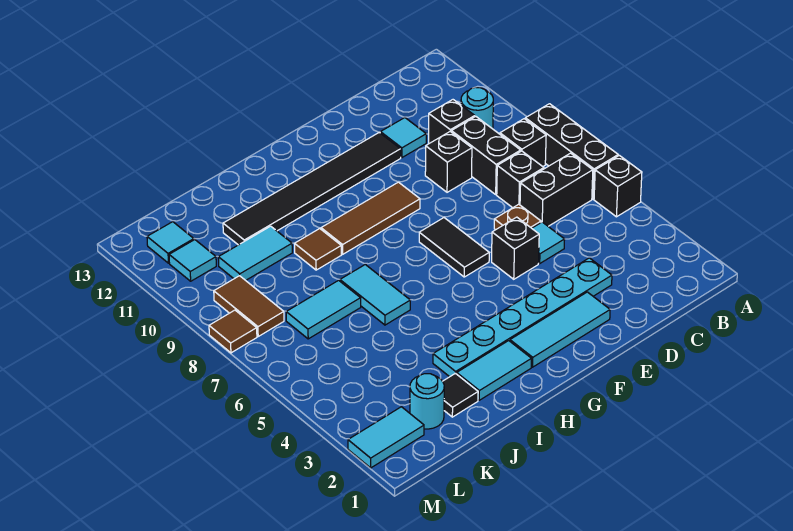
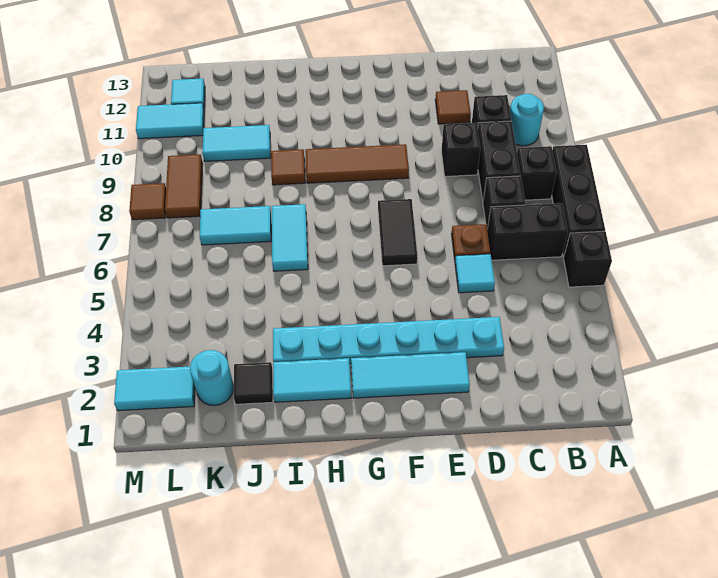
cyan tile D11 level 1 -> brown tile D11 level 1
black brick E5 level 1 -> none
black tile E11:J11 level 1 -> none
cyan tile L11 level 1 -> cyan tile L11:M11 level 1

